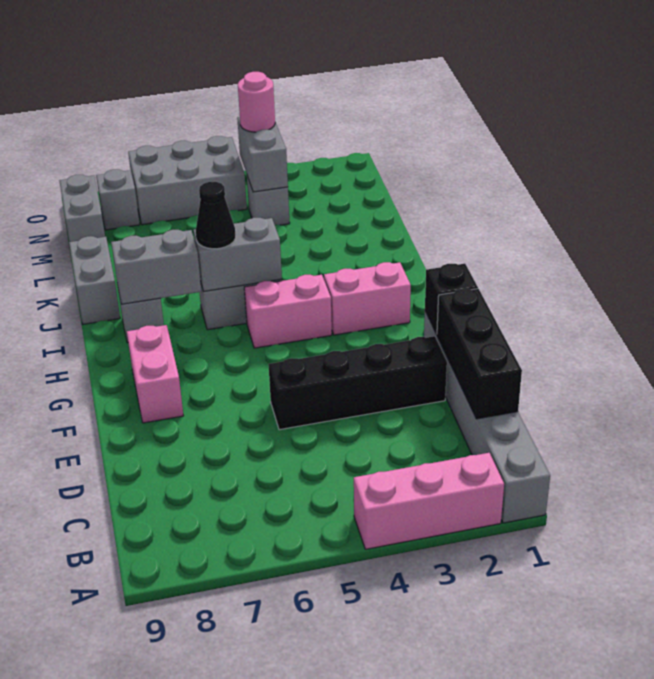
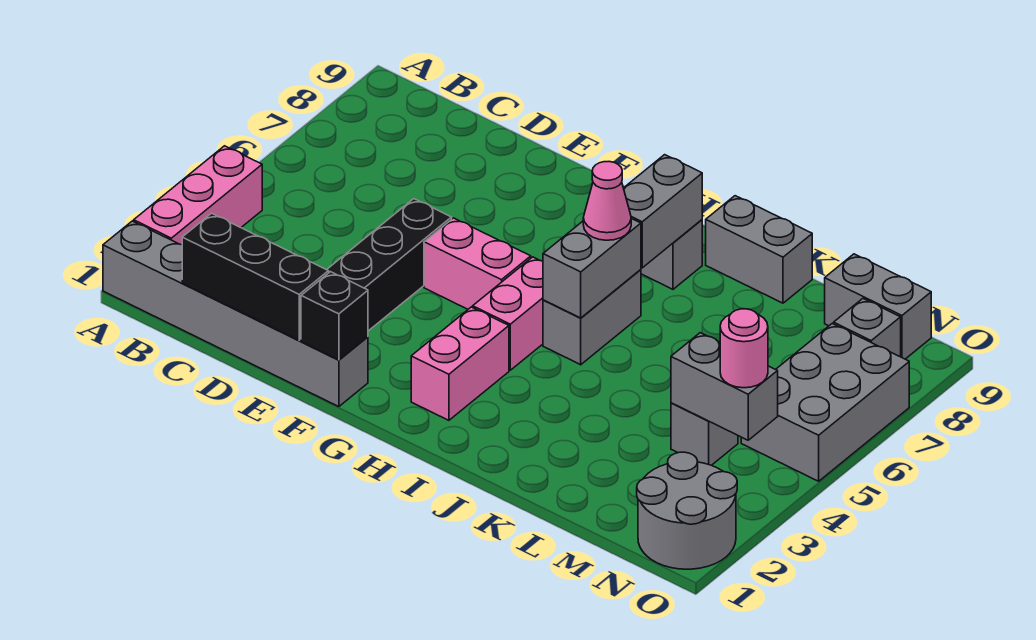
pink brick F8:G8 level 1 -> pink brick F5:G5 level 1
black cone I6 level 3 -> pink cone I6 level 3
none -> grey round brick N1:O2 level 1

